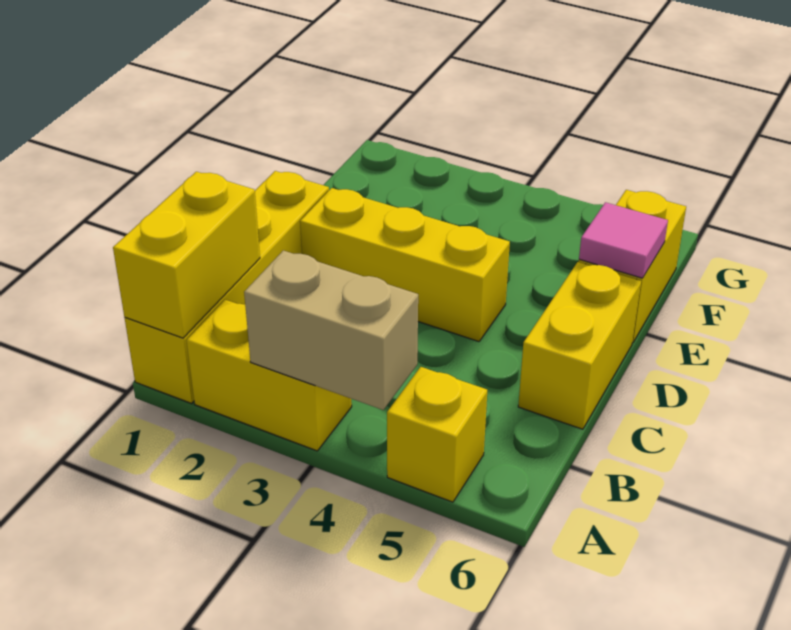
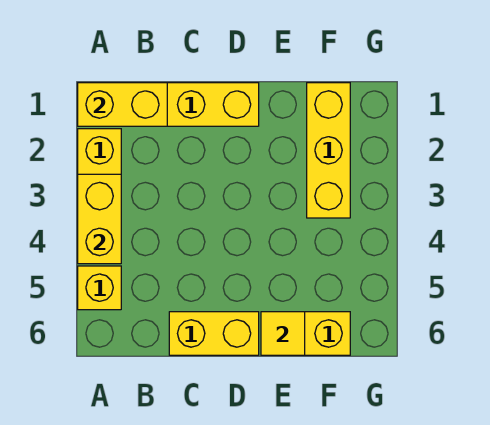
tan brick A3:A4 level 2 -> yellow brick A3:A4 level 2
yellow brick D2:D4 level 1 -> yellow brick F1:F3 level 1
pink tile E6 level 2 -> yellow tile E6 level 2

